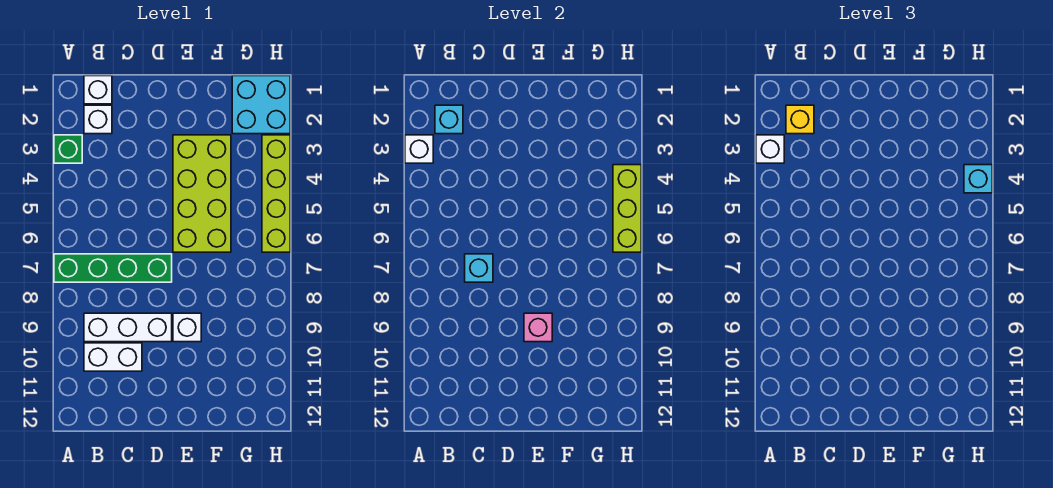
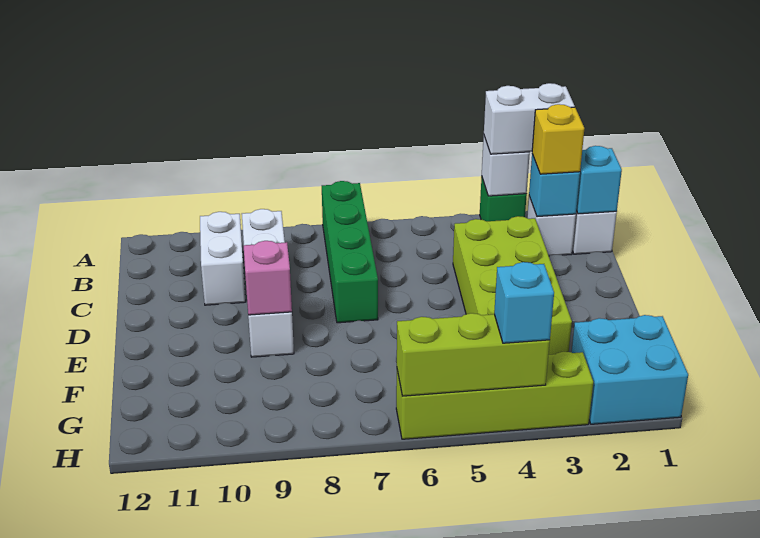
white brick A3 level 3 -> white brick A2:A3 level 3
cyan brick C7 level 2 -> cyan brick B1 level 2
lime brick E3:F6 level 1 -> lime brick C3:F4 level 1

